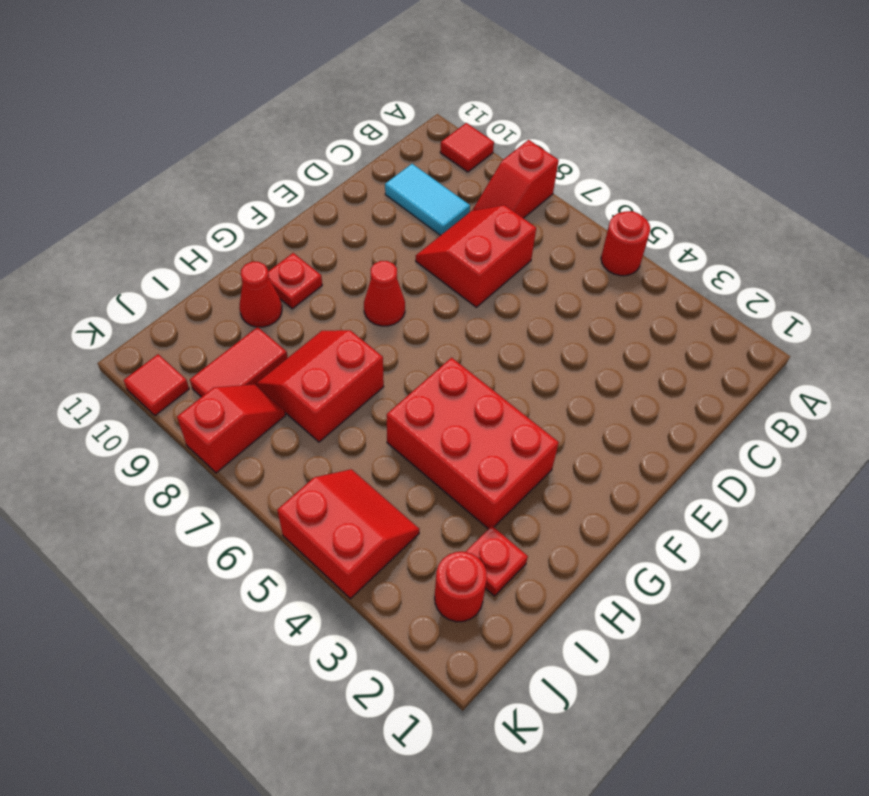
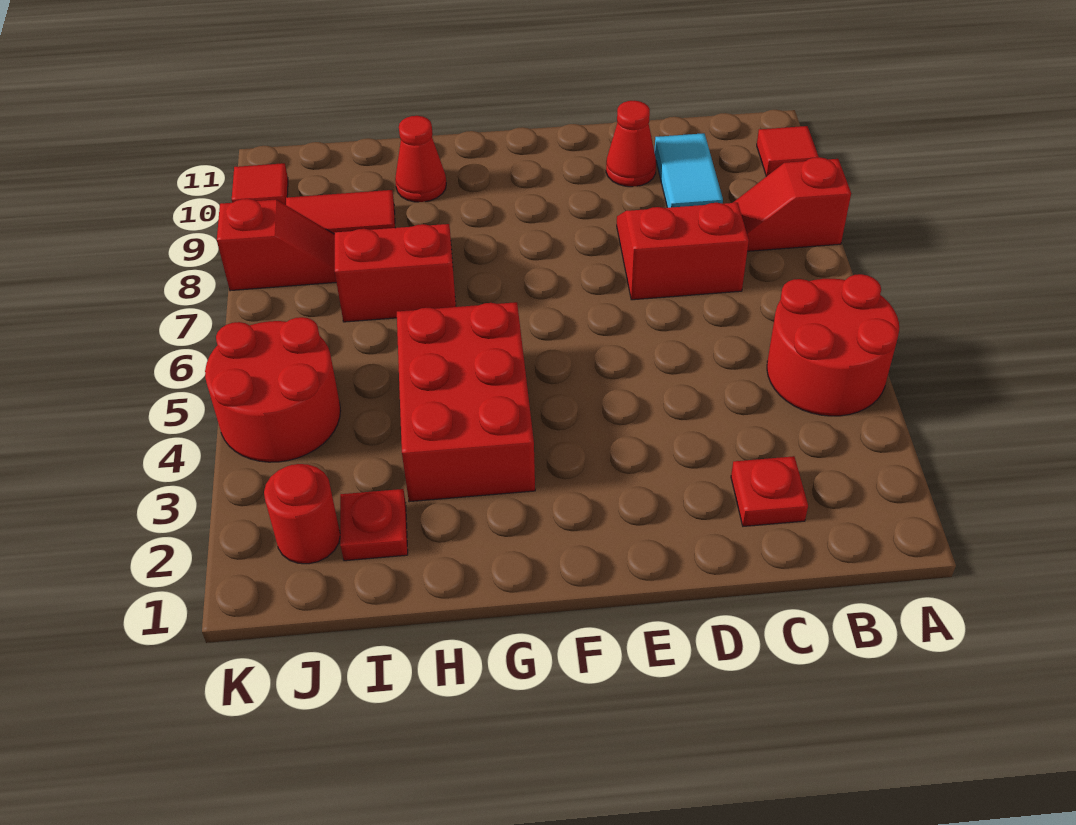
red round brick A5 level 1 -> red round brick A4:B5 level 1
red cone F8 level 1 -> red cone D10 level 1
red plate G10 level 1 -> red plate C2 level 1
red slope J4:K5 level 1 top K -> red round brick J4:K5 level 1

